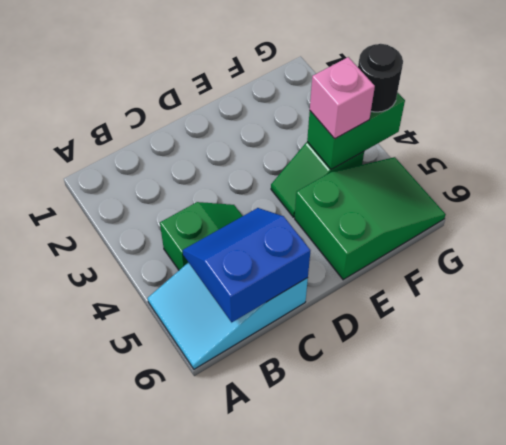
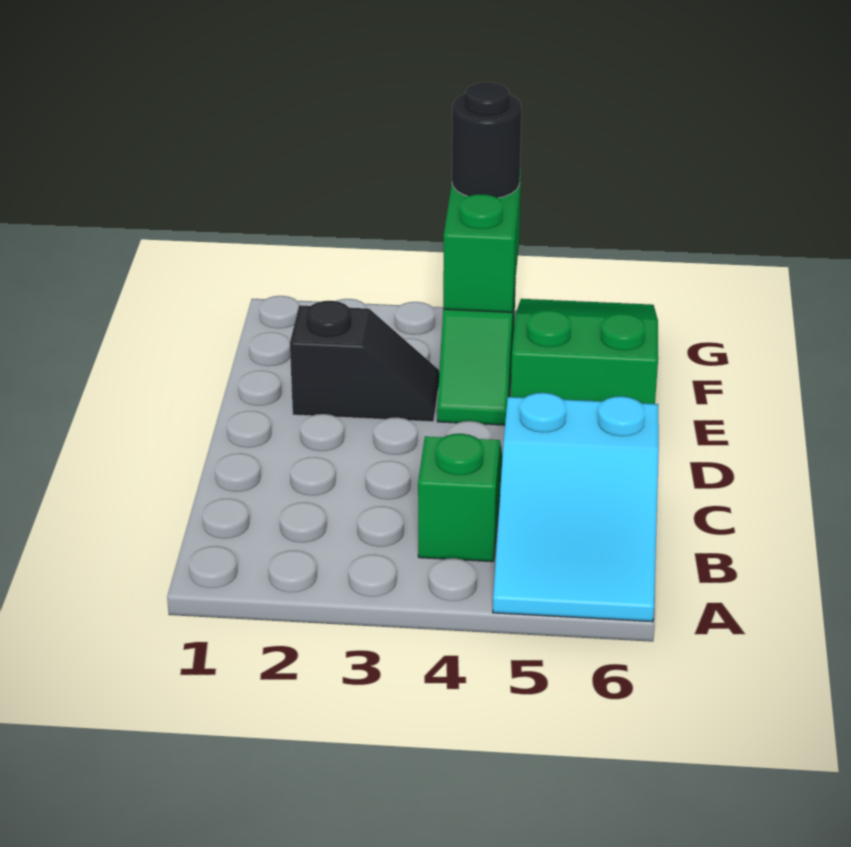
blue slope B5:C6 level 2 top 6 -> none
none -> black slope E2:E3 level 1 top 2
pink brick F4 level 3 -> none

